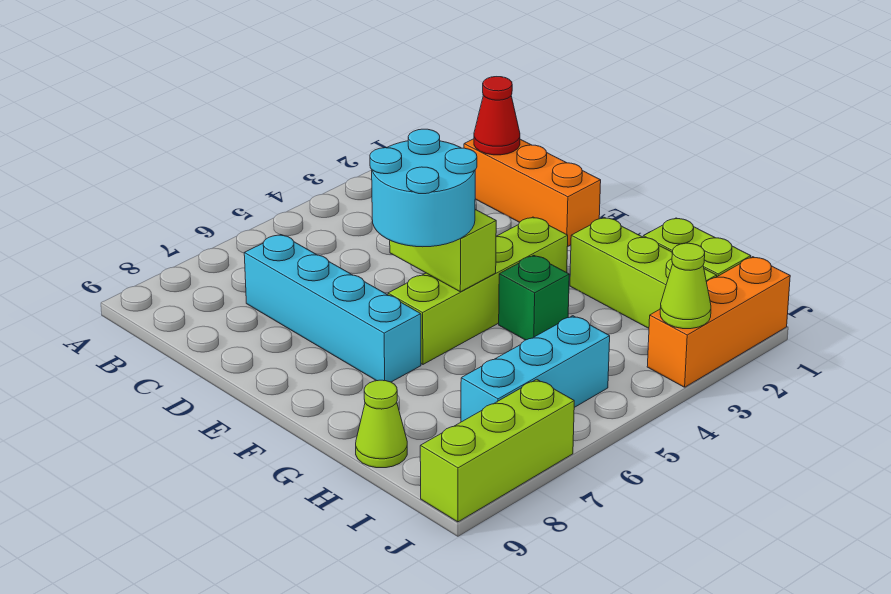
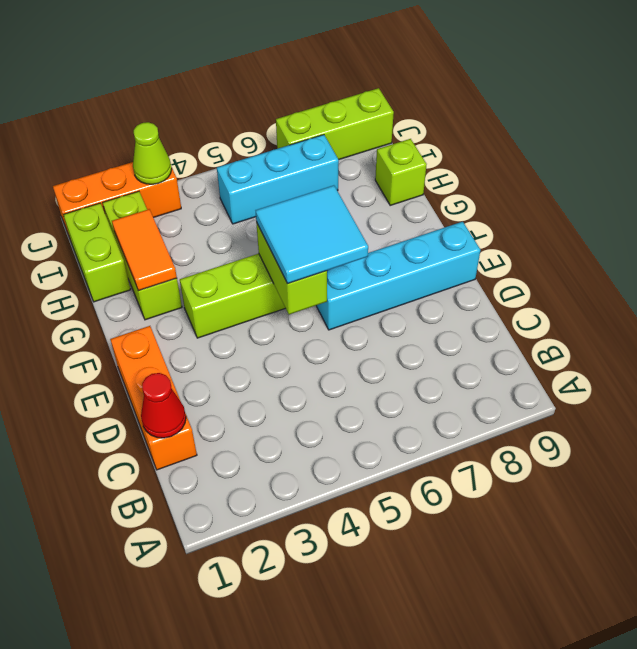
cyan brick C7:F7 level 1 -> cyan brick E6:E9 level 1
cyan round brick E5:F6 level 3 -> cyan tile E5:F6 level 3
none -> orange tile G2:H2 level 2
green brick G4 level 1 -> none
lime cone H9 level 1 -> lime brick H9 level 1

